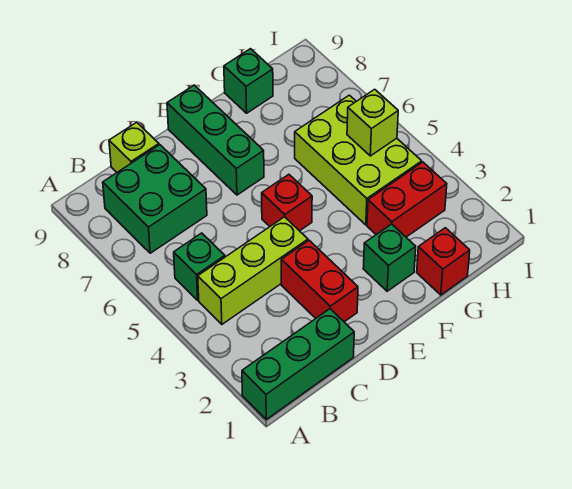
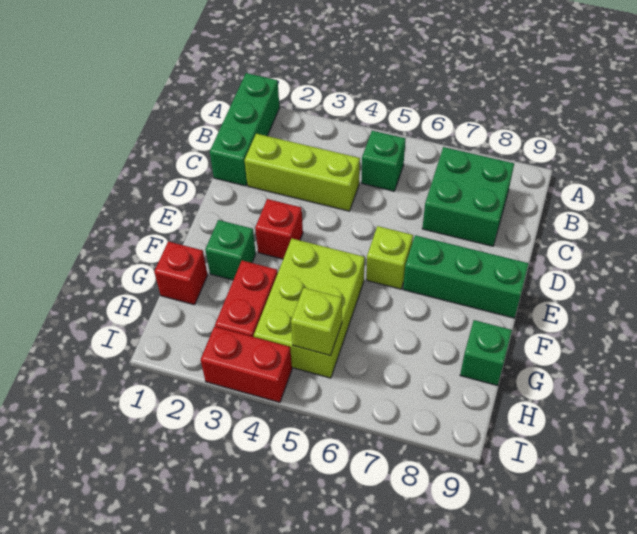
lime brick B4:D4 level 1 -> lime brick C2:C4 level 1
lime brick C9 level 1 -> lime brick E6 level 1
red brick D2:D3 level 1 -> red brick I3:I4 level 1
red brick E5 level 1 -> red brick E3 level 1
lime brick G4:H6 level 1 -> lime brick F4:H5 level 1

